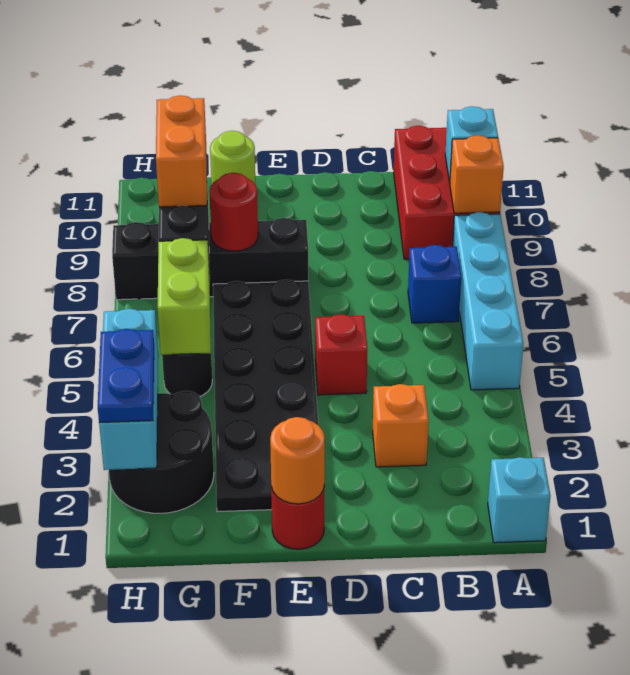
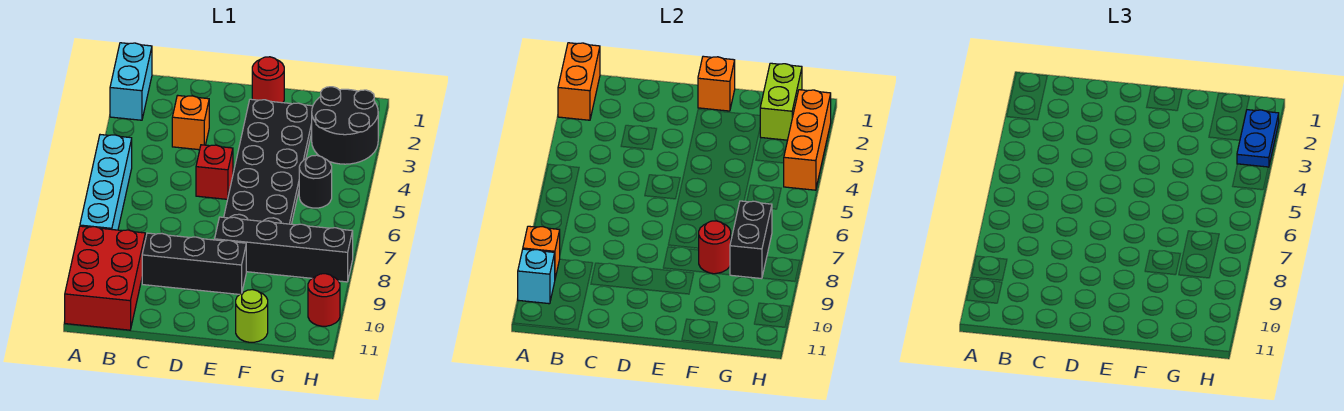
cyan brick A1 level 1 -> cyan brick A1:A2 level 1
blue brick B7 level 1 -> none
none -> black brick C9:E9 level 1
orange round brick E1 level 2 -> orange brick E1 level 2
lime brick G5:G6 level 2 -> lime brick G1:G2 level 2
orange brick G8:G9 level 3 -> orange brick A1:A2 level 2
cyan brick H2:H4 level 2 -> orange brick H2:H4 level 2
none -> red round brick H10 level 1

